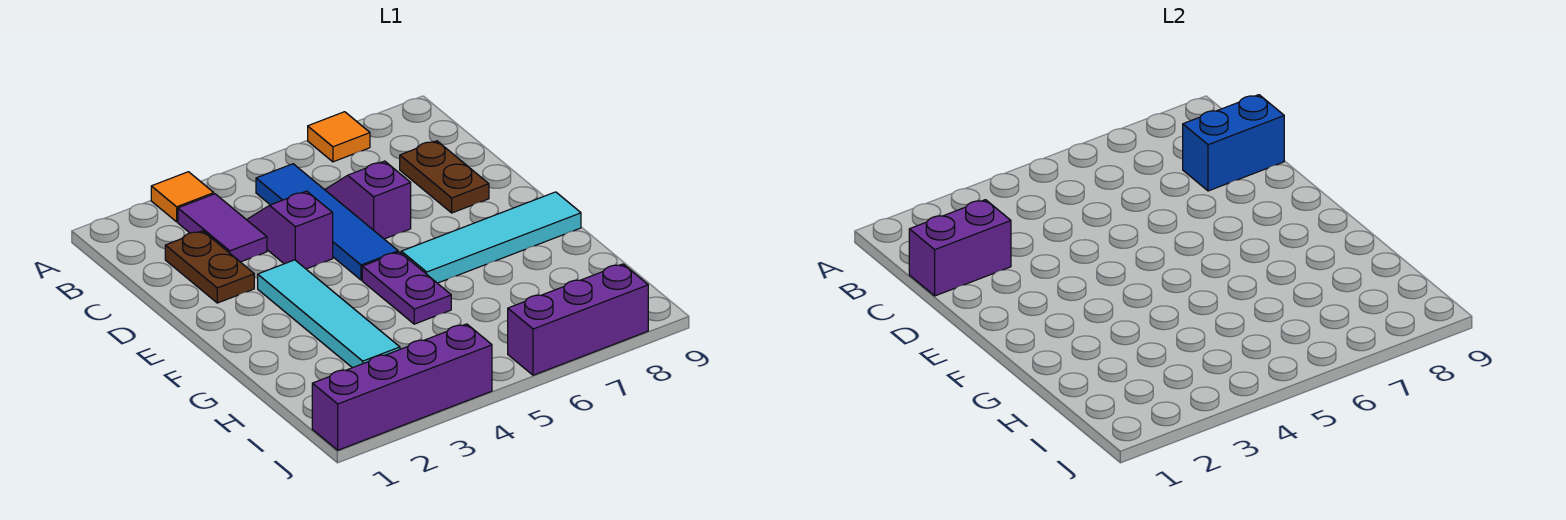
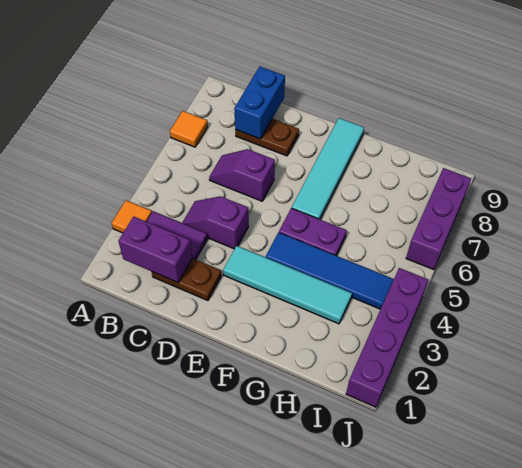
blue tile B5:E5 level 1 -> blue tile F4:I4 level 1
purple brick C1:C2 level 2 -> purple brick B2:C2 level 2

